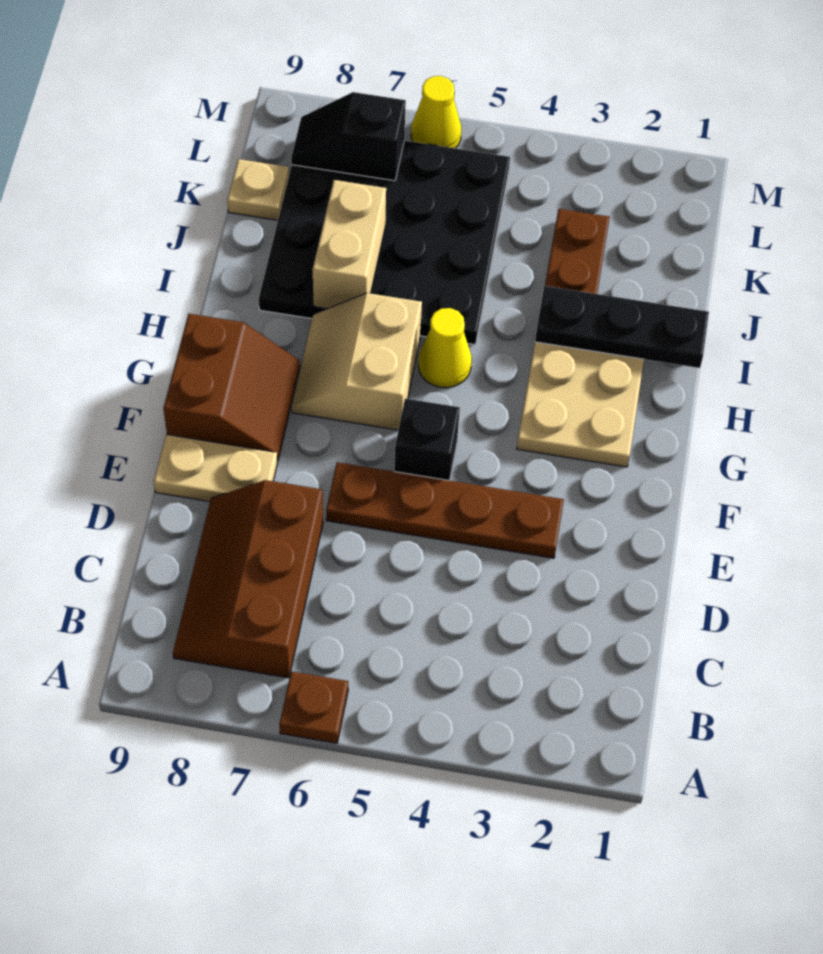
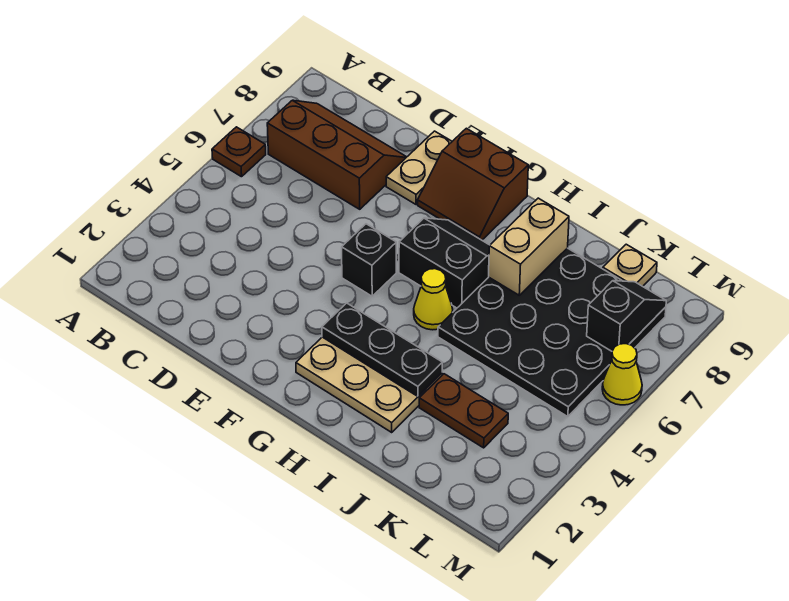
brown plate E3:E6 level 1 -> none
tan slope G6:H7 level 1 top 6 -> black slope G6:H7 level 1 top 6
black plate I1:I3 level 2 -> black plate G3:I3 level 2
tan brick I7:J7 level 2 -> tan brick I7:I8 level 2

